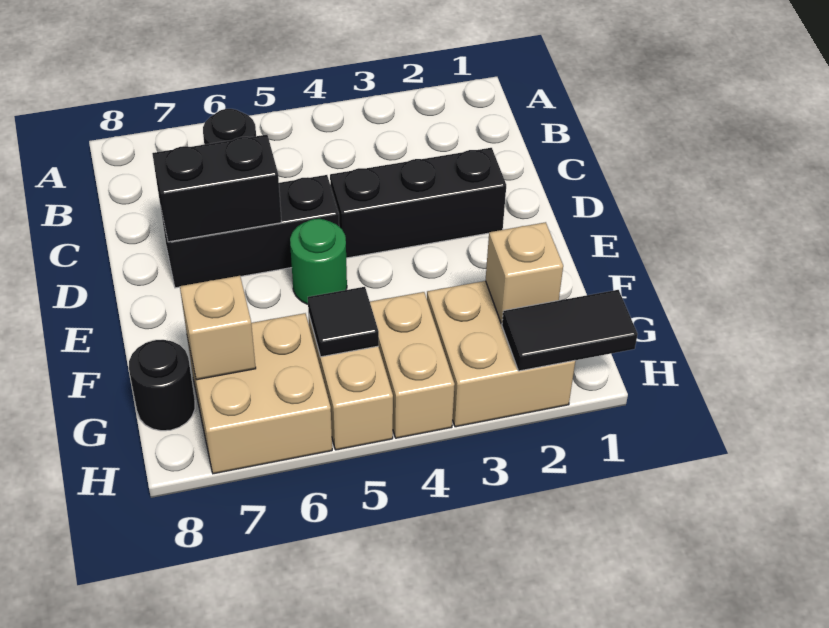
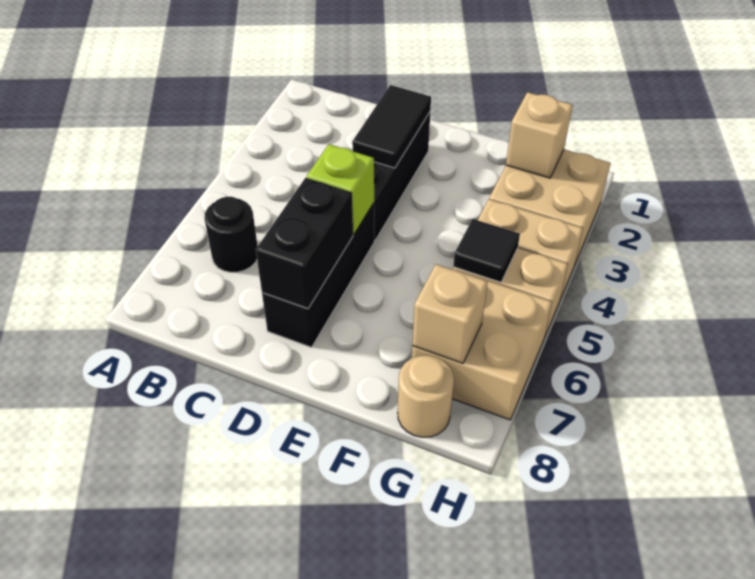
none -> lime brick D5 level 2
green round brick E5 level 1 -> none
black round brick G8 level 1 -> tan round brick G8 level 1
black tile H1:H2 level 2 -> black tile D2:D3 level 2

